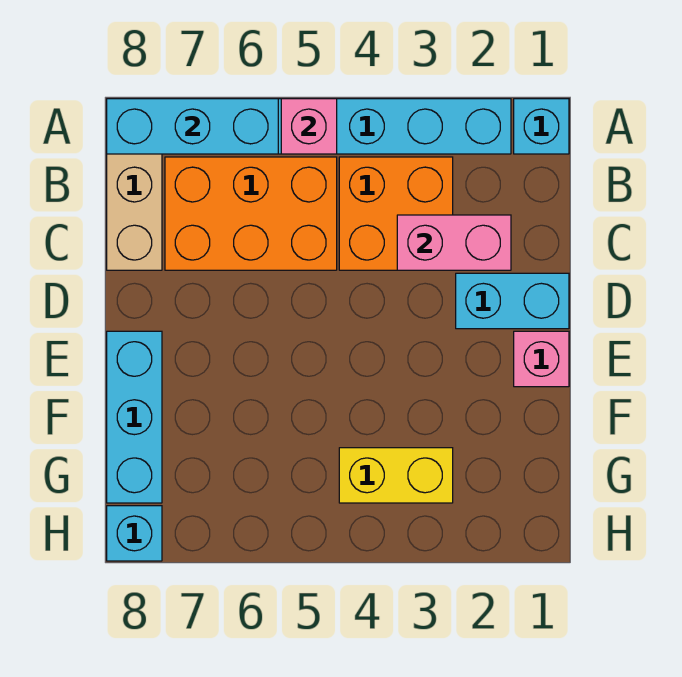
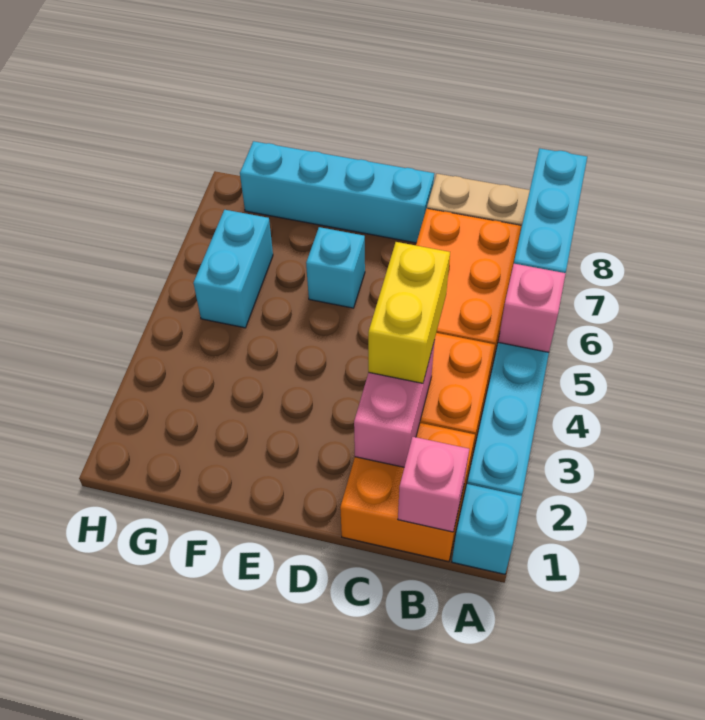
none -> orange brick B1:C2 level 1
cyan brick D1:D2 level 1 -> cyan brick G5:G6 level 1
pink brick E1 level 1 -> pink brick B1 level 2
cyan brick E8:G8 level 1 -> cyan brick D8:G8 level 1
yellow brick G3:G4 level 1 -> yellow brick C3:C4 level 3
cyan brick H8 level 1 -> cyan brick E6 level 1

